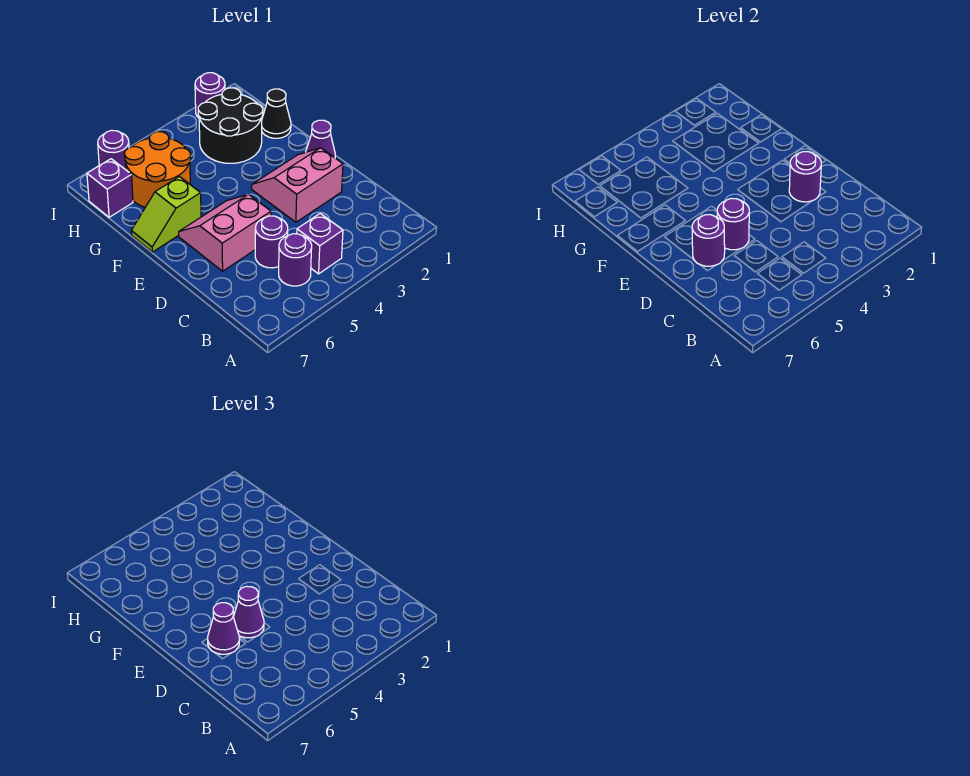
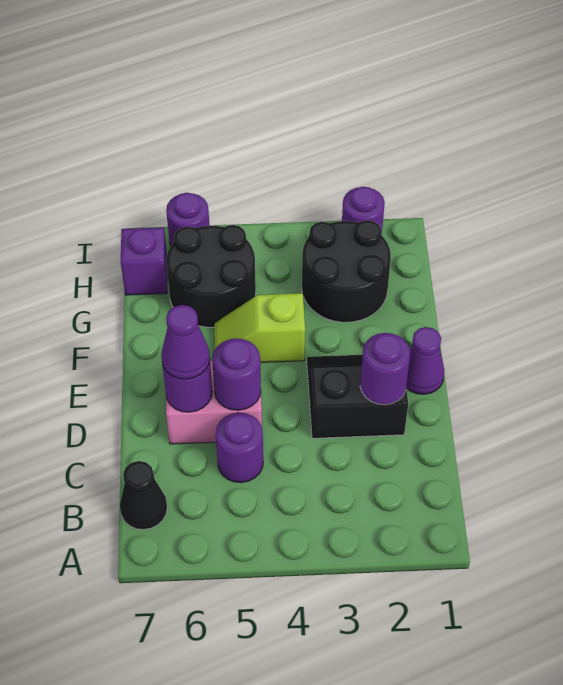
purple brick B4 level 1 -> none
purple round brick B5 level 1 -> none
pink slope D2:E3 level 1 top D -> black slope D2:E3 level 1 top D
purple cone D5 level 3 -> none
lime slope F6:F7 level 1 top 6 -> lime slope F4:F5 level 1 top 4
black cone G1 level 1 -> black cone B7 level 1
orange round brick G5:H6 level 1 -> black round brick G5:H6 level 1

